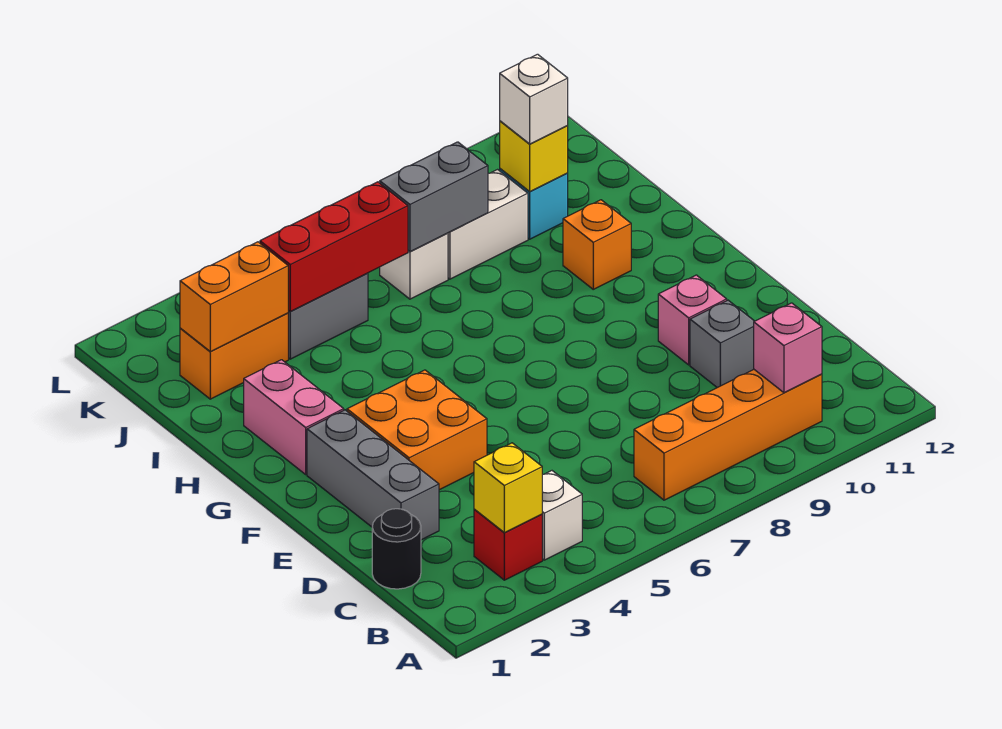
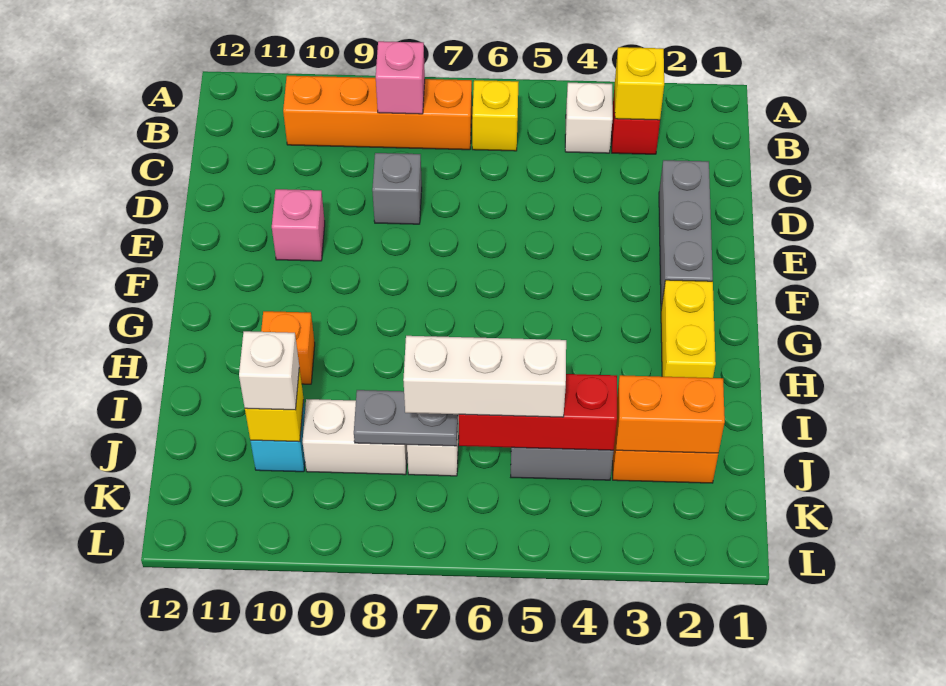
none -> yellow brick B6 level 1
pink brick B10 level 2 -> pink brick B8 level 2
black round brick C1 level 1 -> none
grey brick D10 level 1 -> grey brick D8 level 1
orange brick E3:F4 level 1 -> none
pink brick G2:H2 level 1 -> yellow brick G2:H2 level 1
none -> white brick J5:J7 level 3
grey brick J7:J8 level 2 -> grey plate J7:J8 level 2

